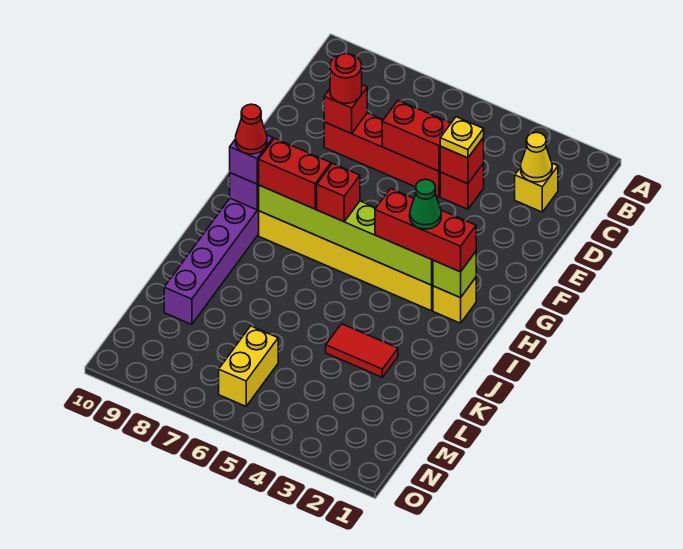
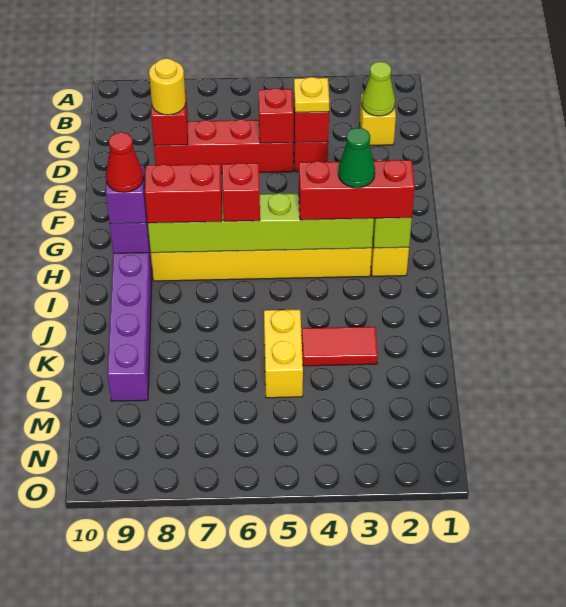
yellow cone C2 level 2 -> lime cone C2 level 2
red brick D5:D6 level 2 -> red brick D5 level 2
red round brick D8 level 3 -> yellow round brick D8 level 3
yellow brick M6:N6 level 1 -> yellow brick K5:L5 level 1

